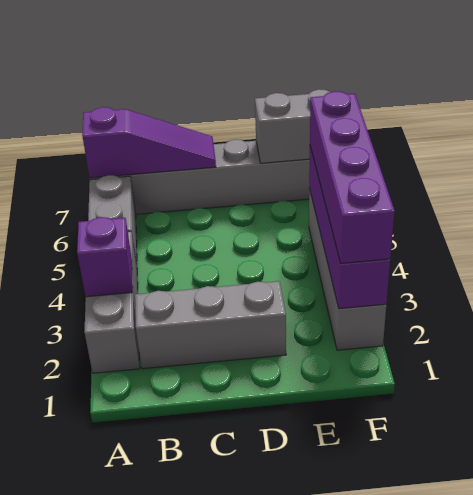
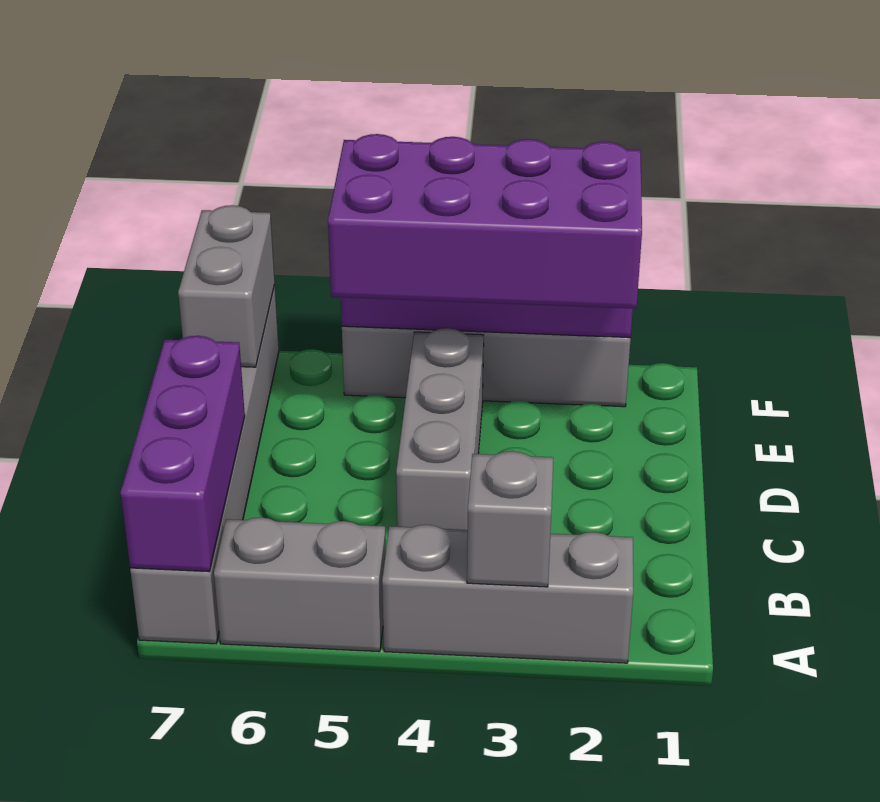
purple brick A3 level 2 -> grey brick A3 level 2
purple slope A7:C7 level 2 top A -> purple brick A7:C7 level 2
grey brick B2:D2 level 1 -> grey brick C4:E4 level 1
purple brick F2:F5 level 3 -> purple brick E2:F5 level 3

